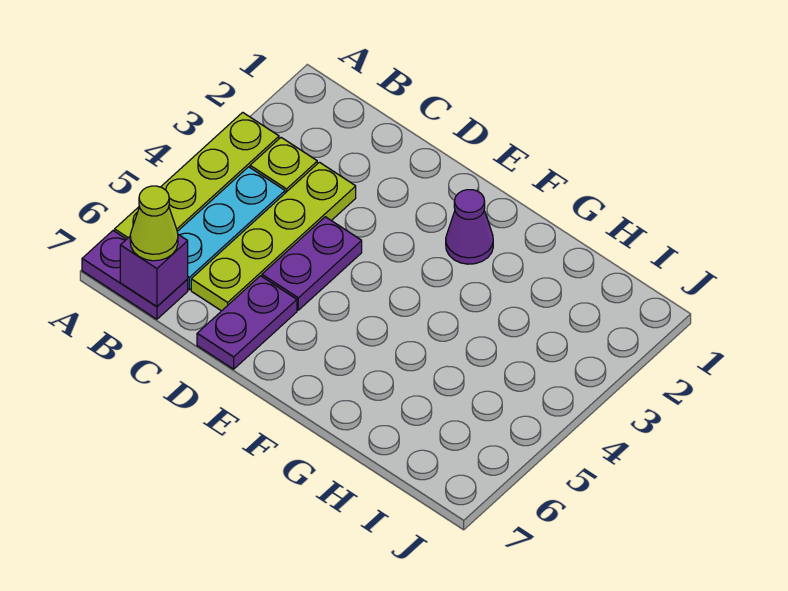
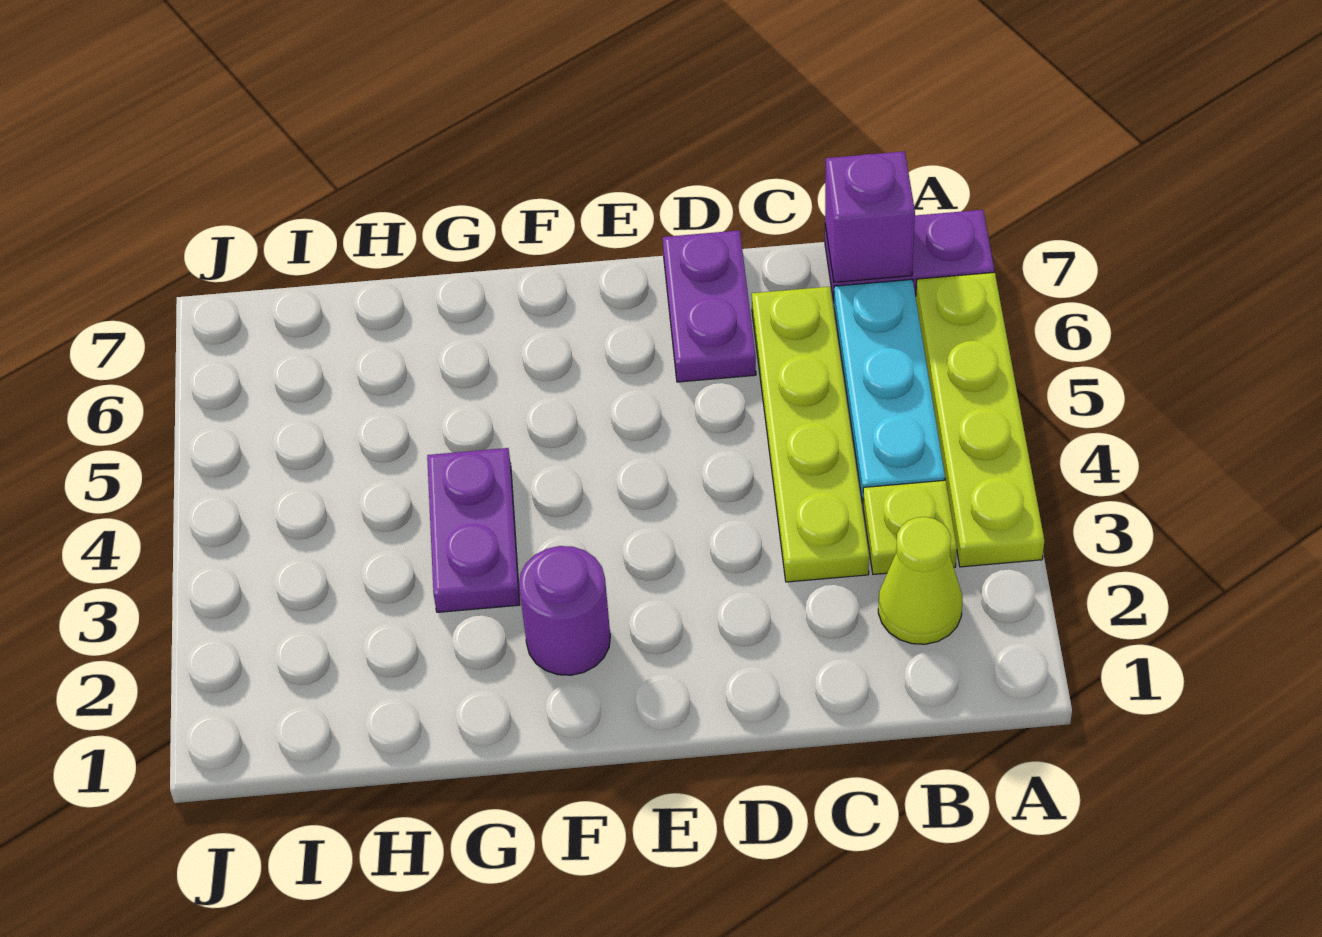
lime cone B7 level 3 -> lime cone B2 level 1
purple plate D4:D5 level 1 -> purple plate G3:G4 level 1
purple cone F2 level 1 -> purple round brick F2 level 1

